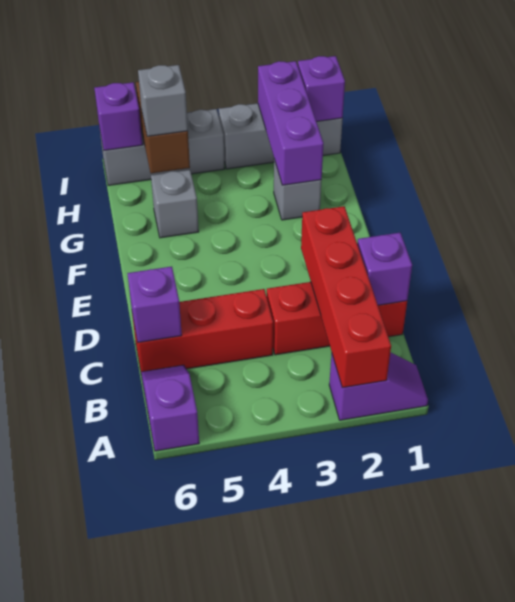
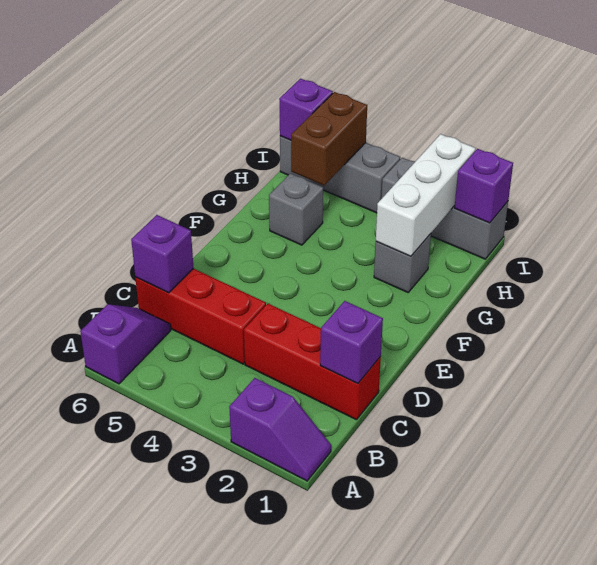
red brick A2:D2 level 2 -> none
purple brick G2:I2 level 2 -> white brick G2:I2 level 2
grey brick H5 level 3 -> none

